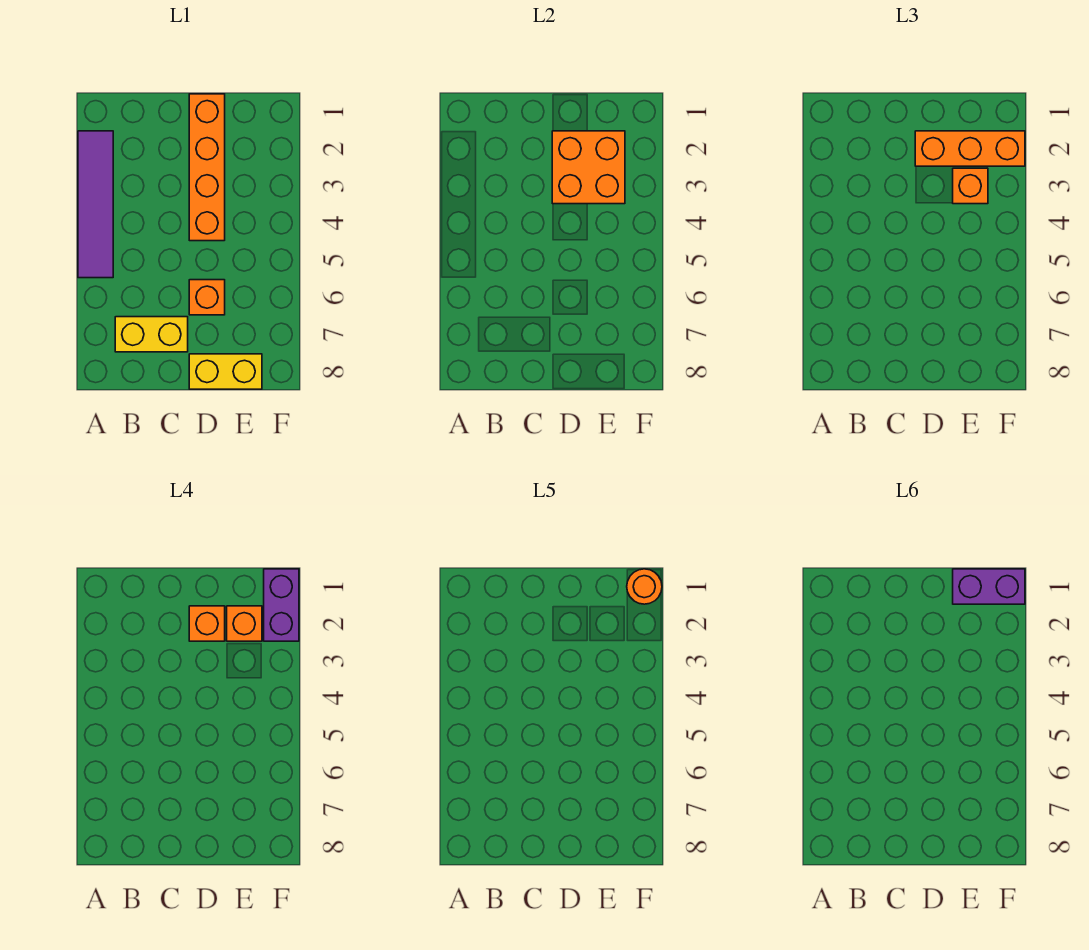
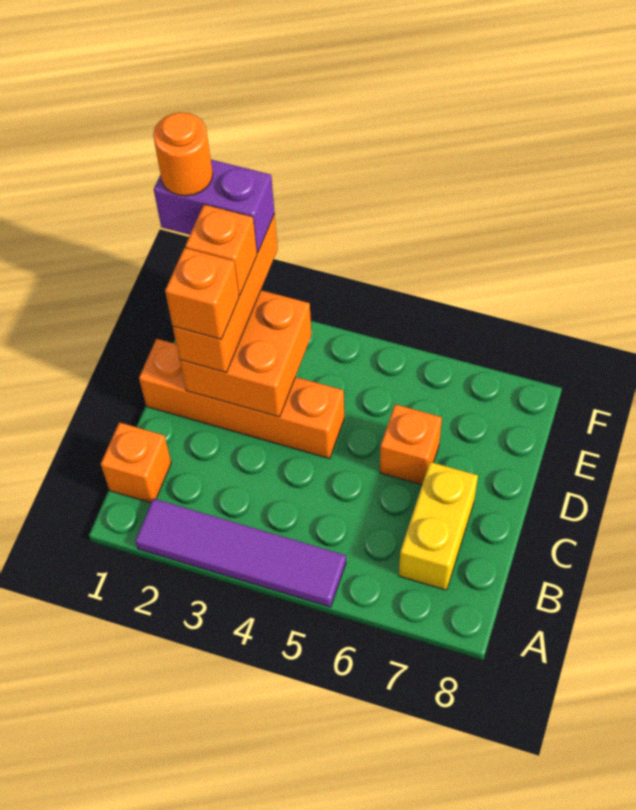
yellow brick D8:E8 level 1 -> none
purple brick E1:F1 level 6 -> none
orange brick E3 level 3 -> orange brick B1 level 1

